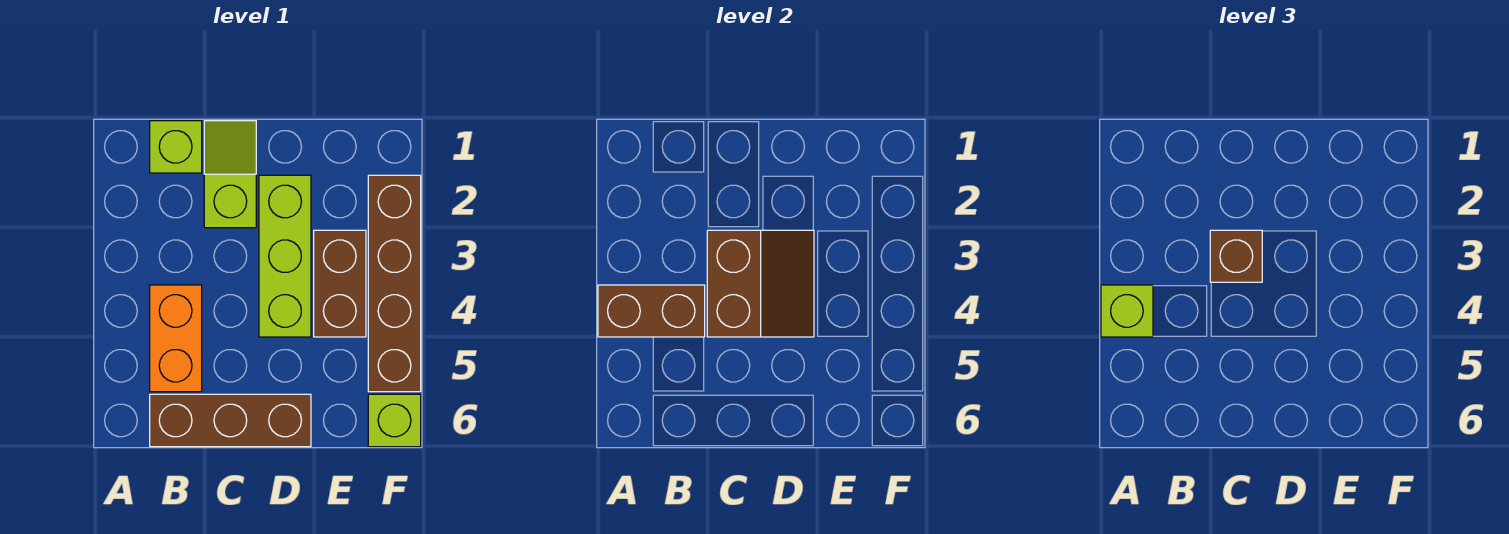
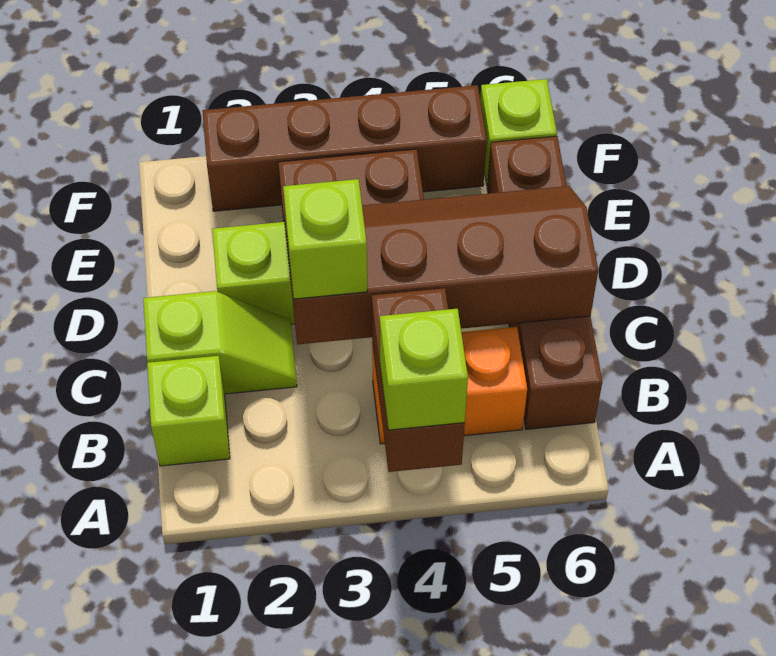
brown brick B6:D6 level 1 -> brown brick B6:E6 level 1
lime slope C1:C2 level 1 top 2 -> lime slope C1:C2 level 1 top 1
brown slope C3:D4 level 2 top C -> brown slope C3:D6 level 2 top C
brown brick C3 level 3 -> lime brick C3 level 3

